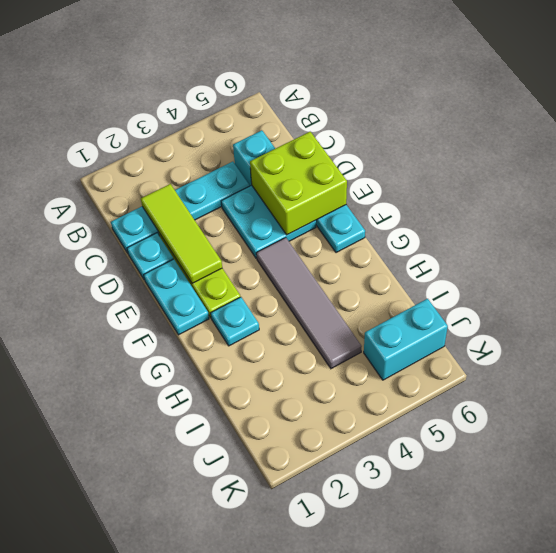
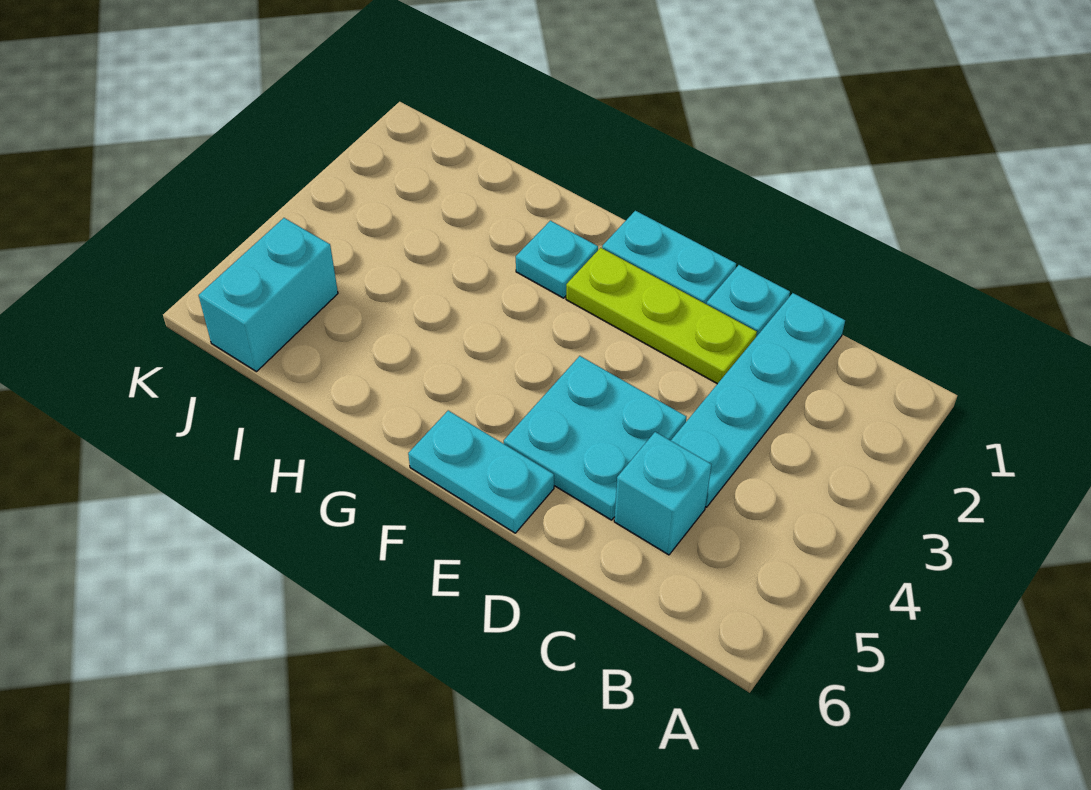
lime tile C2:E2 level 2 -> none
lime brick D5:E6 level 2 -> none
grey tile F4:I4 level 1 -> none

